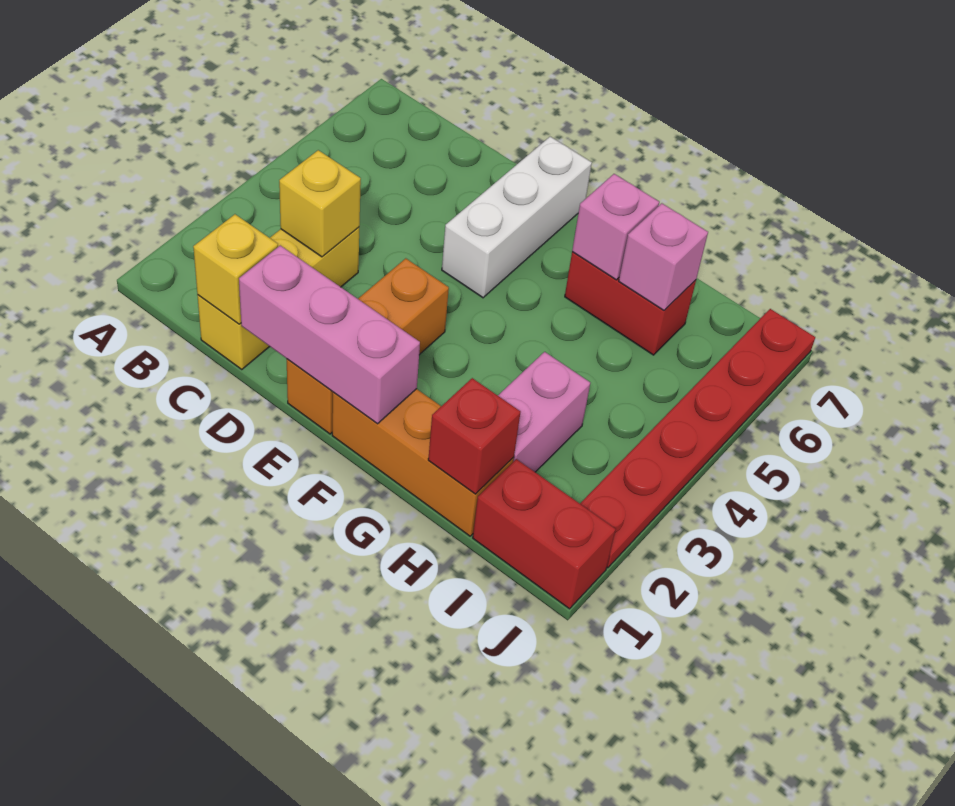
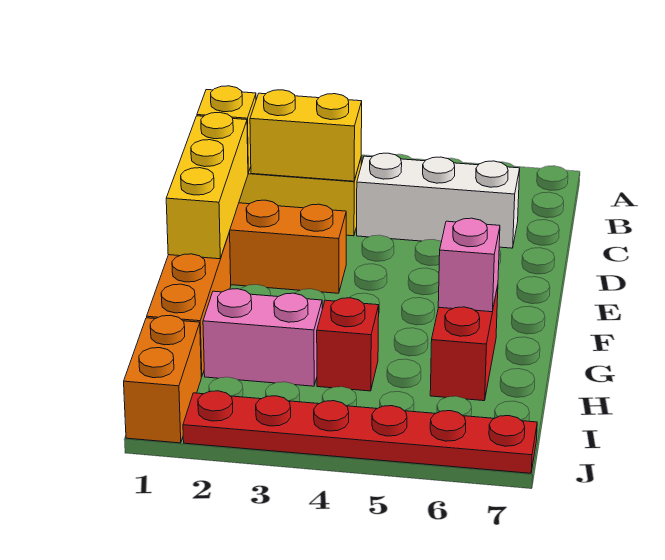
yellow brick C3 level 2 -> yellow brick C2:C3 level 2
pink brick D1:F1 level 2 -> yellow brick D1:F1 level 2
white brick E5:E7 level 1 -> white brick C4:C6 level 1
red brick H1 level 2 -> red brick H4 level 1
pink brick H6 level 2 -> none
red brick I1:J1 level 1 -> orange brick I1:J1 level 1

